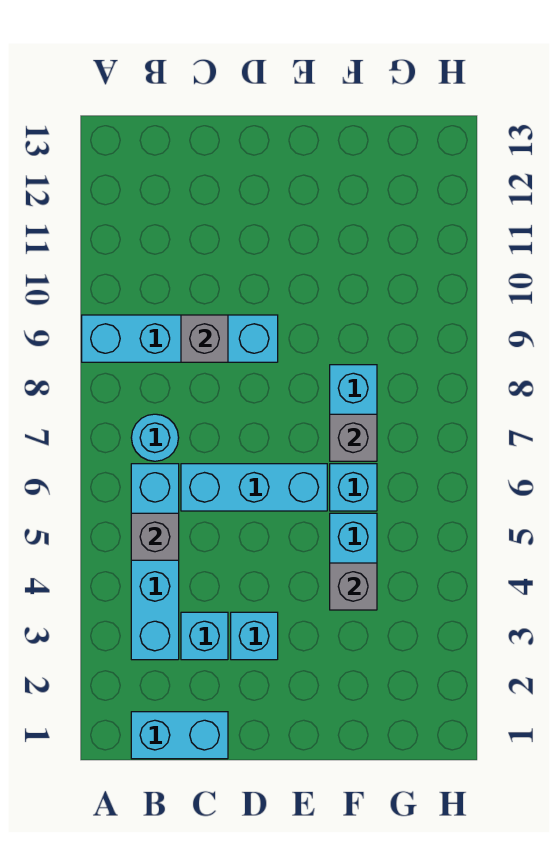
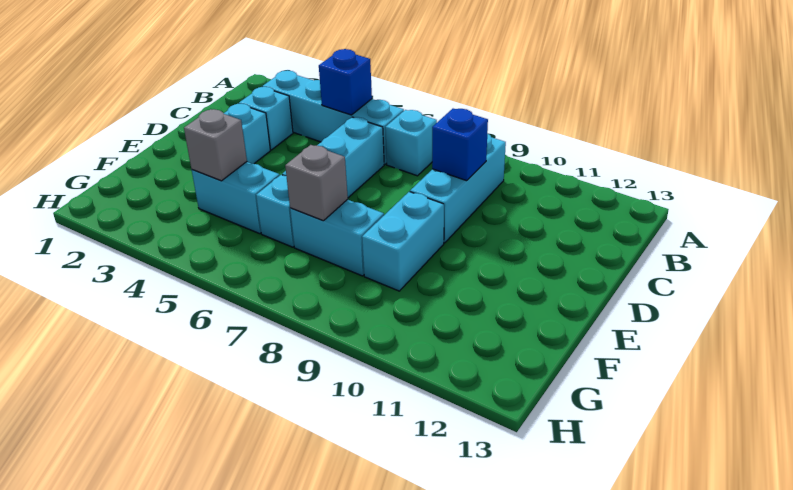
cyan brick A9:D9 level 1 -> cyan brick B9:D9 level 1
cyan brick B1:C1 level 1 -> cyan brick E9:F9 level 1
grey brick B5 level 2 -> blue brick B5 level 2
cyan round brick B7 level 1 -> cyan brick B7 level 1
grey brick C9 level 2 -> blue brick C9 level 2

